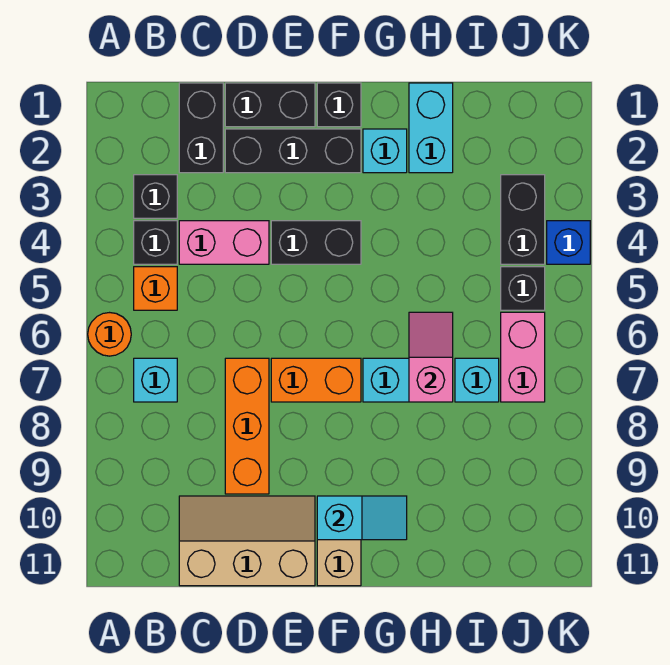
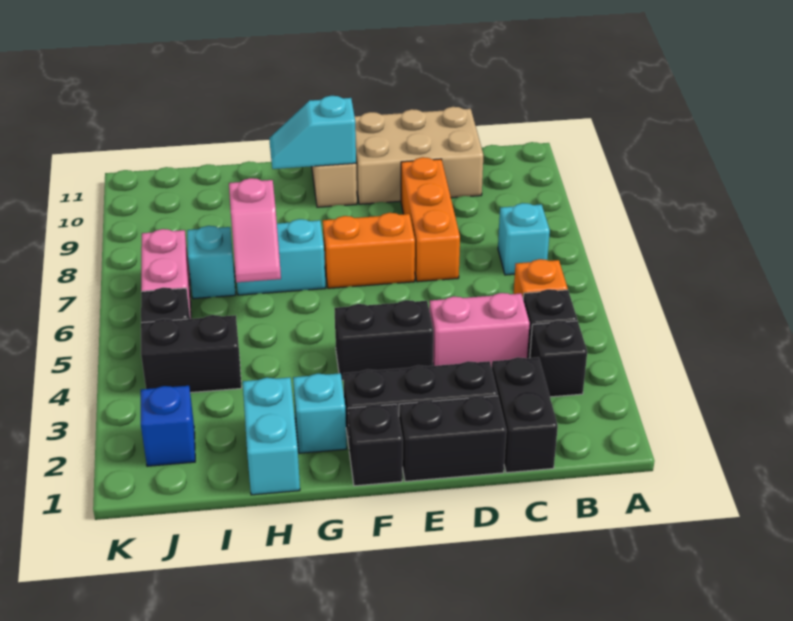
orange round brick A6 level 1 -> none
tan slope C10:E11 level 1 top 11 -> tan brick C10:E11 level 1
black brick J3:J4 level 1 -> black brick I4:J4 level 1
blue brick K4 level 1 -> blue brick J2 level 1

